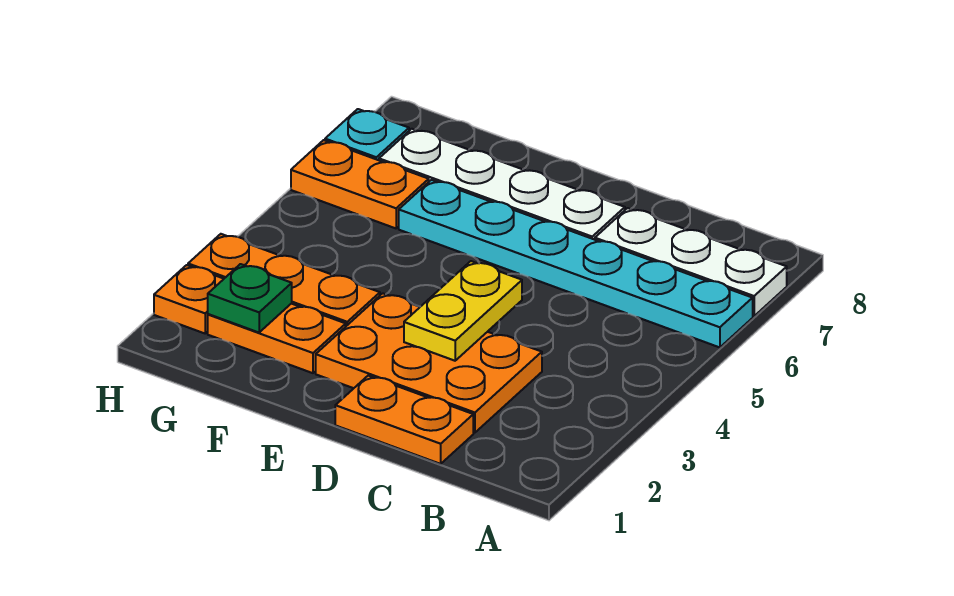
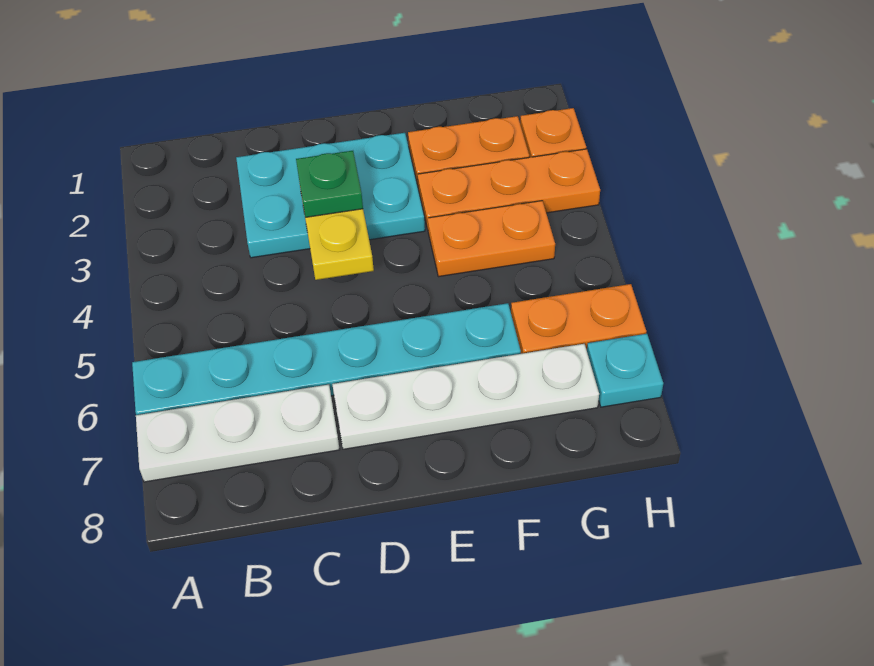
orange plate C1:D1 level 1 -> orange plate F4:G4 level 1
orange plate C2:E3 level 1 -> cyan plate C2:E3 level 1
green plate G2 level 2 -> green plate D3 level 3

